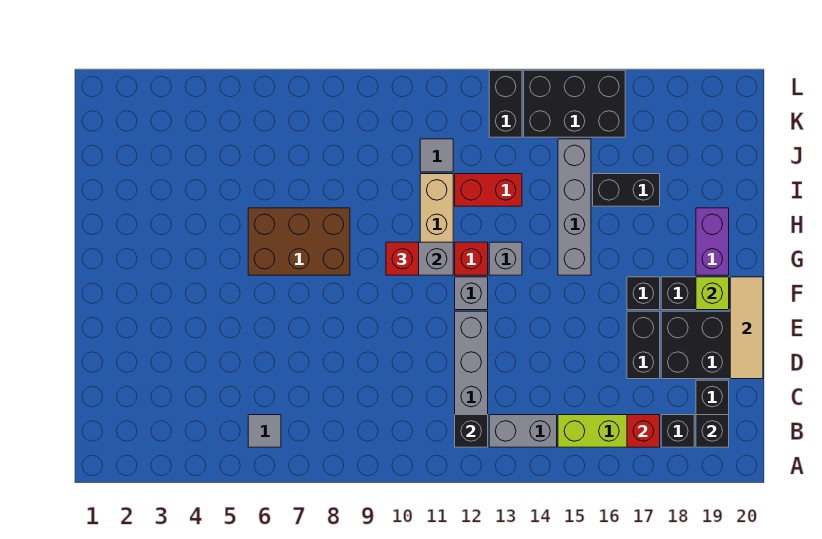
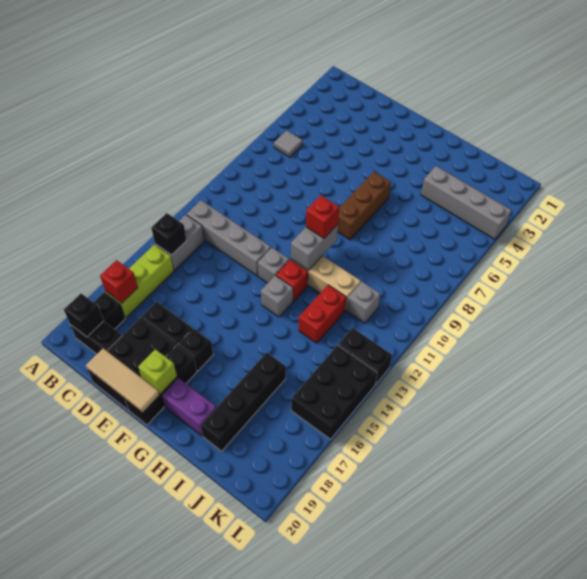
black brick B12 level 2 -> black brick B14 level 2
brown brick G6:H8 level 1 -> brown brick G6:G8 level 1
grey brick G15:J15 level 1 -> grey brick I4:L4 level 1
black brick I16:I17 level 1 -> black brick I16:I19 level 1
grey tile J11 level 1 -> grey brick J11 level 1

